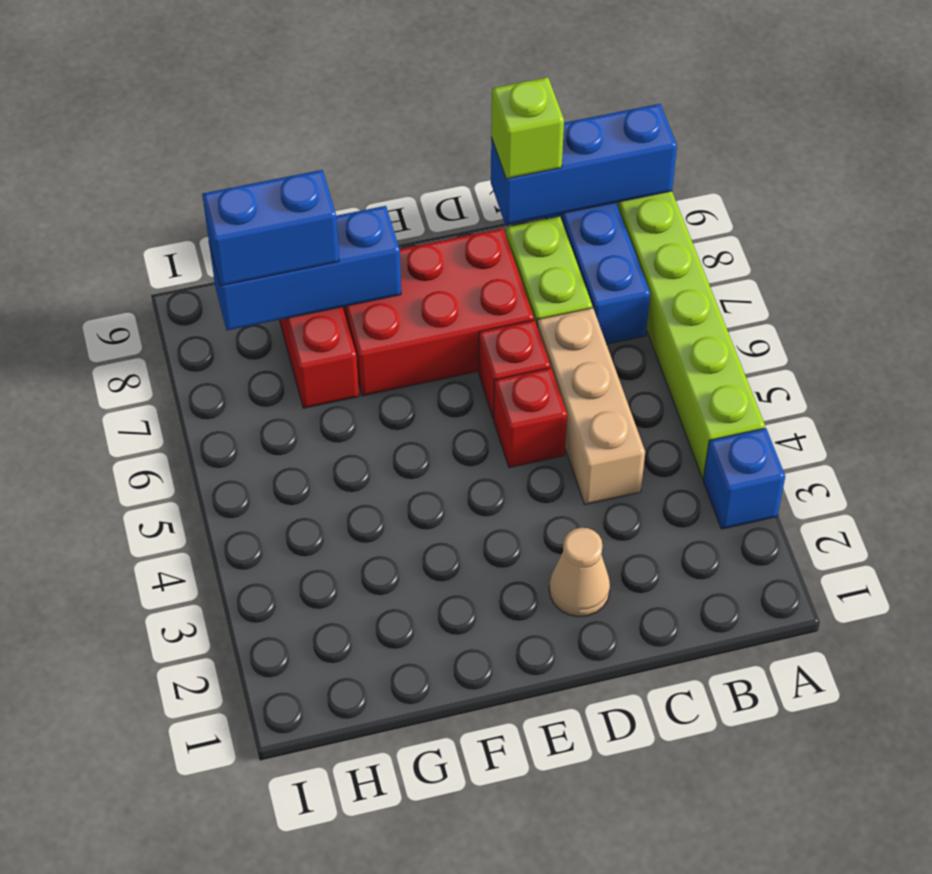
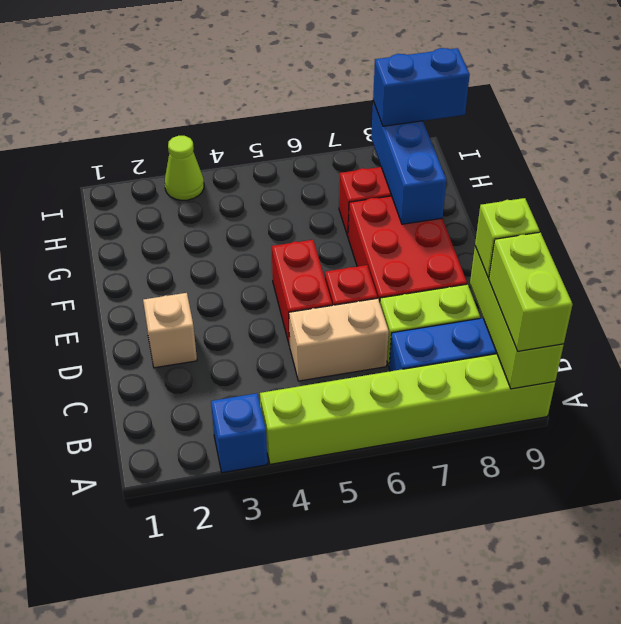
blue brick A9:C9 level 2 -> lime brick A9:C9 level 2
none -> lime brick A9:B9 level 3
tan brick C4:C6 level 1 -> tan brick C5:C6 level 1
tan cone D2 level 1 -> tan brick D2 level 1
red brick D5 level 1 -> red brick D5:E5 level 1
blue brick G8:H8 level 3 -> blue brick H8:H9 level 3
none -> lime cone I3 level 1

